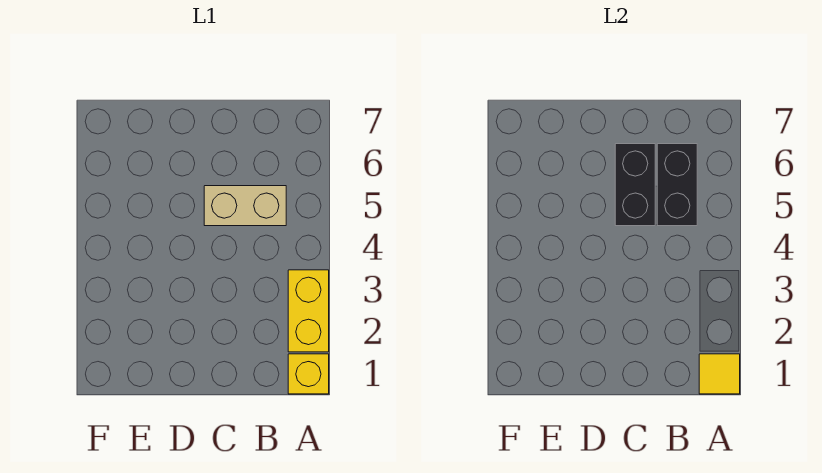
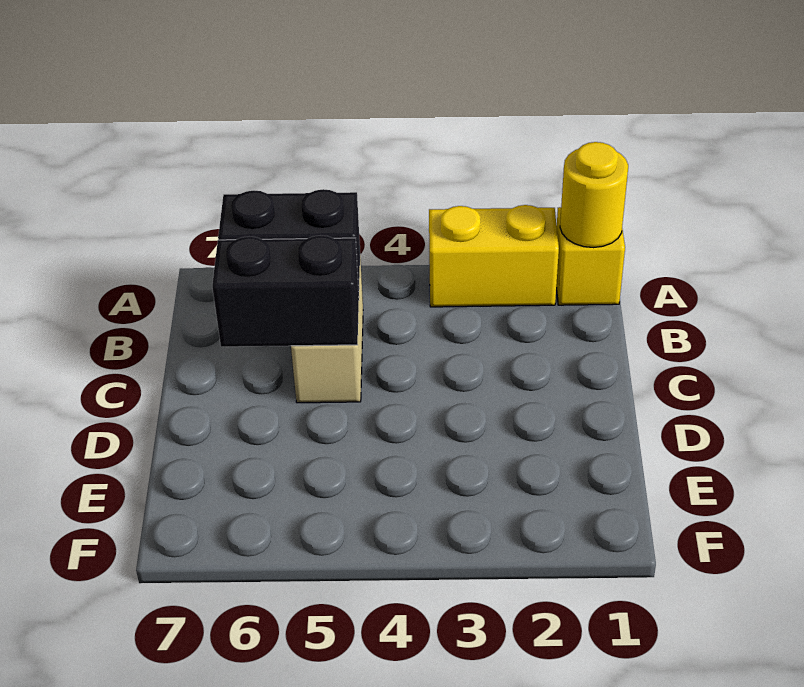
yellow tile A1 level 2 -> yellow round brick A1 level 2

